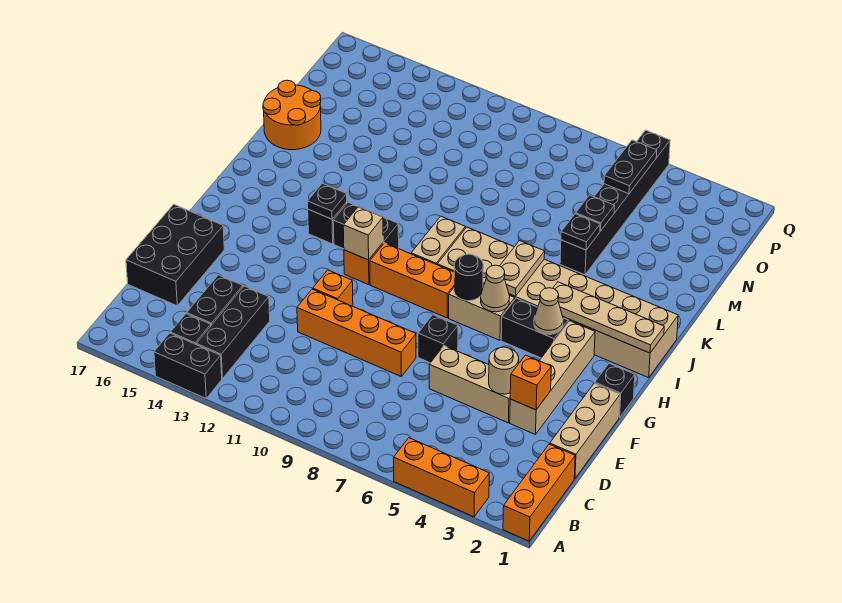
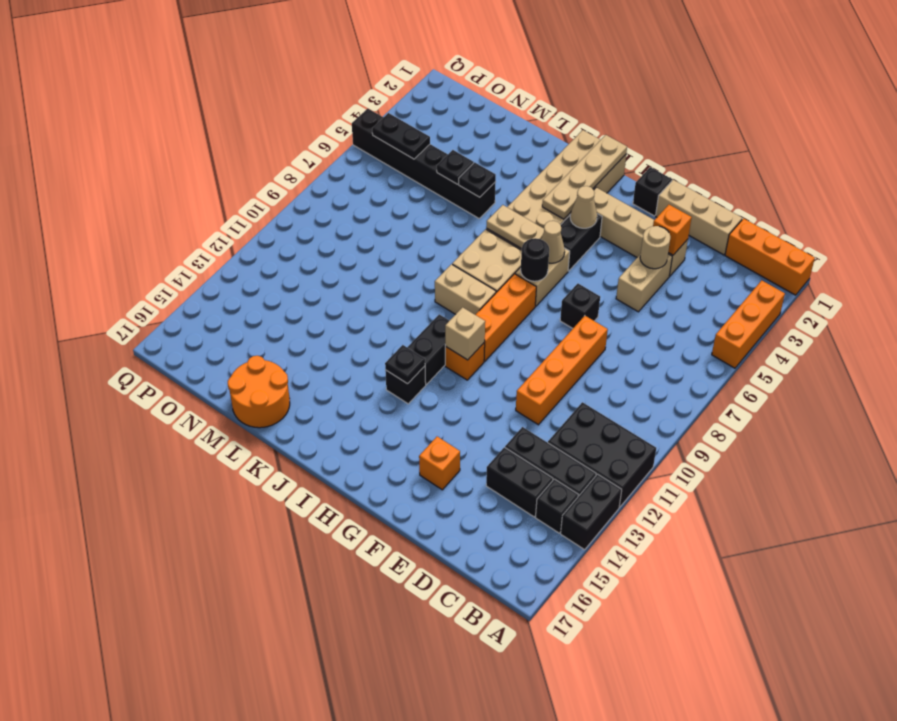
black brick D16:F17 level 1 -> black brick A11:C12 level 1
tan brick E4:E6 level 1 -> tan brick E4:E5 level 1
orange brick F11 level 1 -> orange brick F15 level 1

